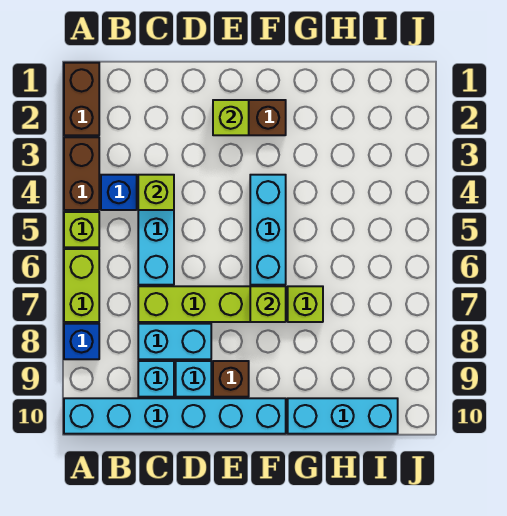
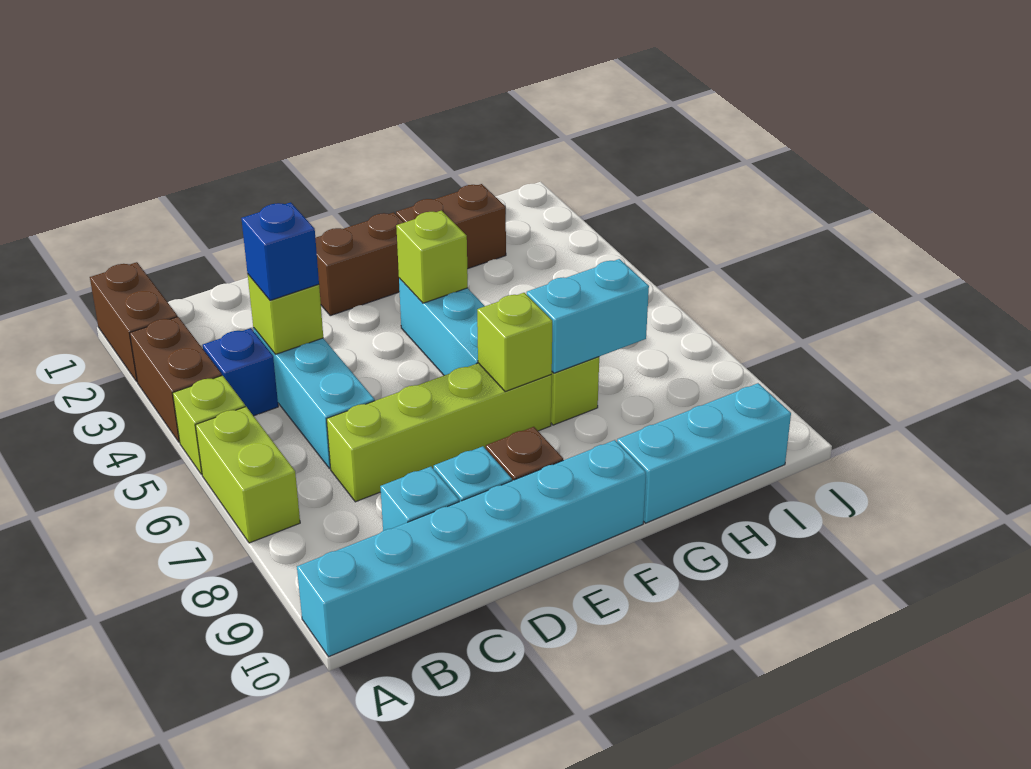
blue brick A8 level 1 -> blue brick C4 level 3
cyan brick C8:D8 level 1 -> cyan brick G7:H7 level 2
lime brick E2 level 2 -> lime brick F4 level 2
none -> brown brick G2:H2 level 1

